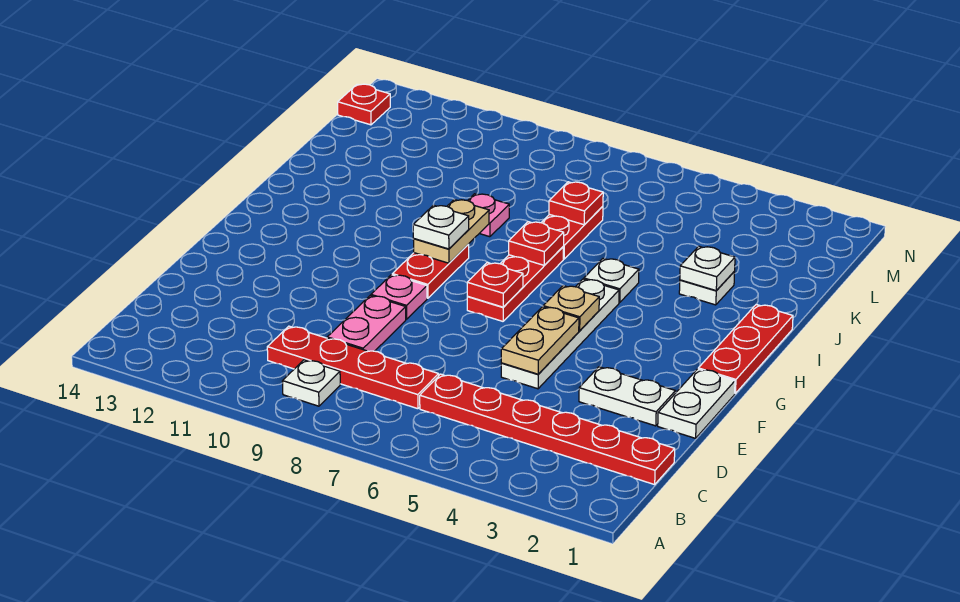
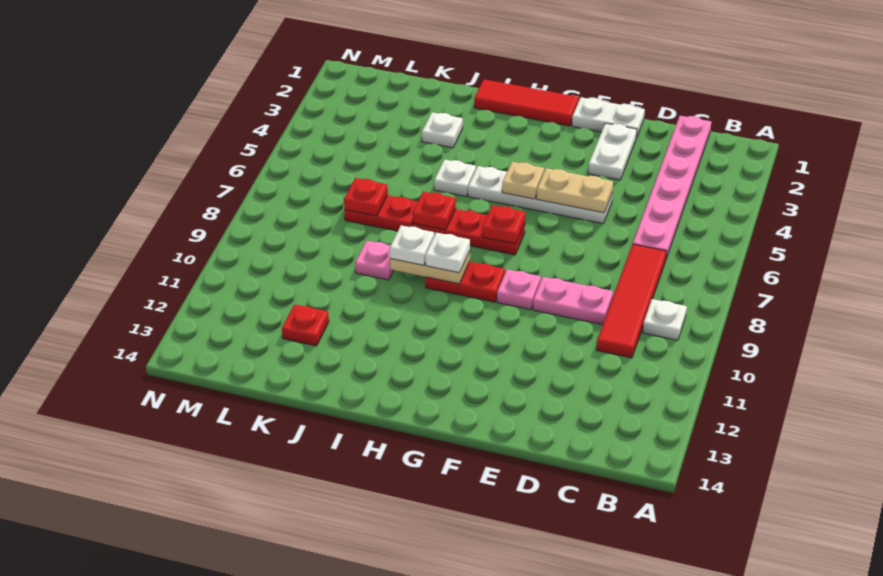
red plate C1:C6 level 1 -> pink plate C1:C6 level 1
red plate C7:C10 level 1 -> red tile C7:C10 level 1
red plate G1:I1 level 1 -> red tile G1:I1 level 1
white plate J3 level 2 -> white plate I9 level 3
red plate M14 level 1 -> red plate K12 level 1

